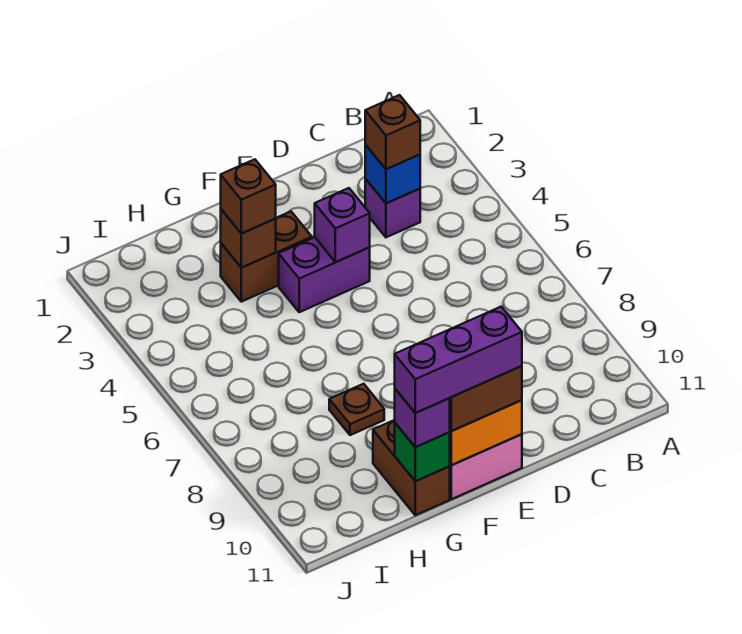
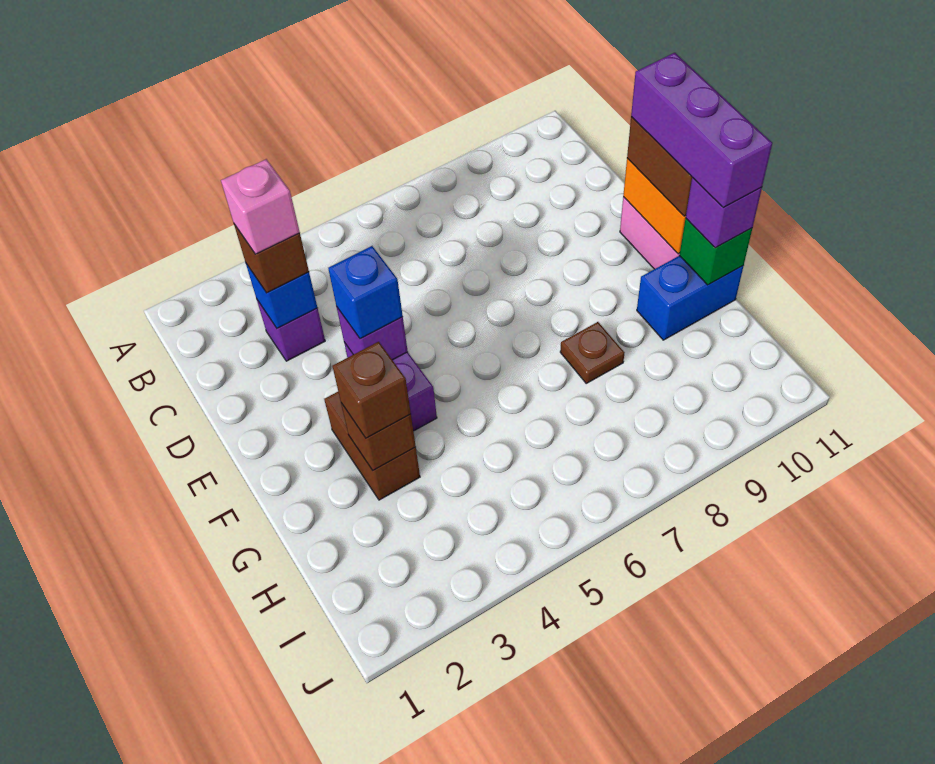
none -> pink brick C3 level 4
none -> blue brick E4 level 3
brown brick G10:G11 level 1 -> blue brick G10:G11 level 1

